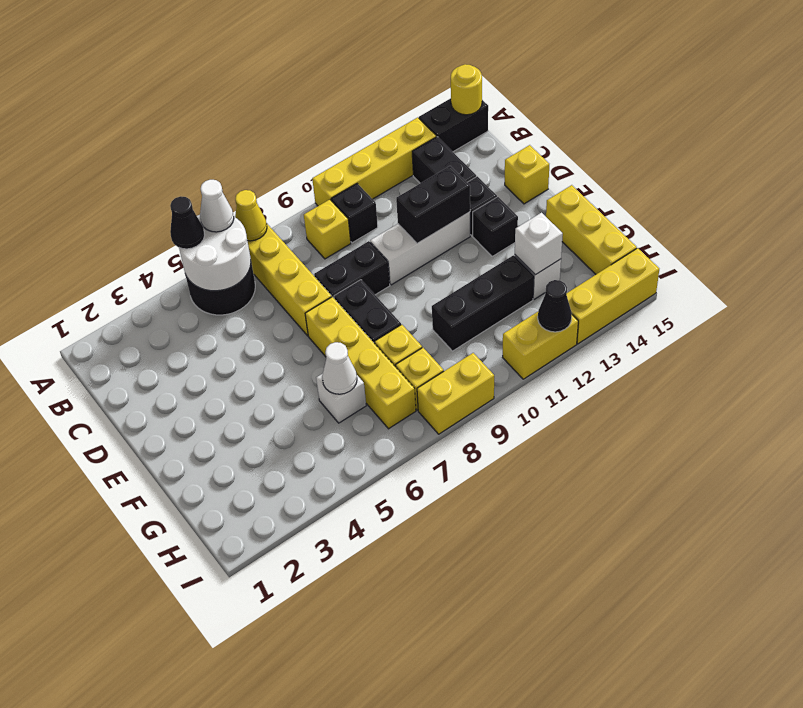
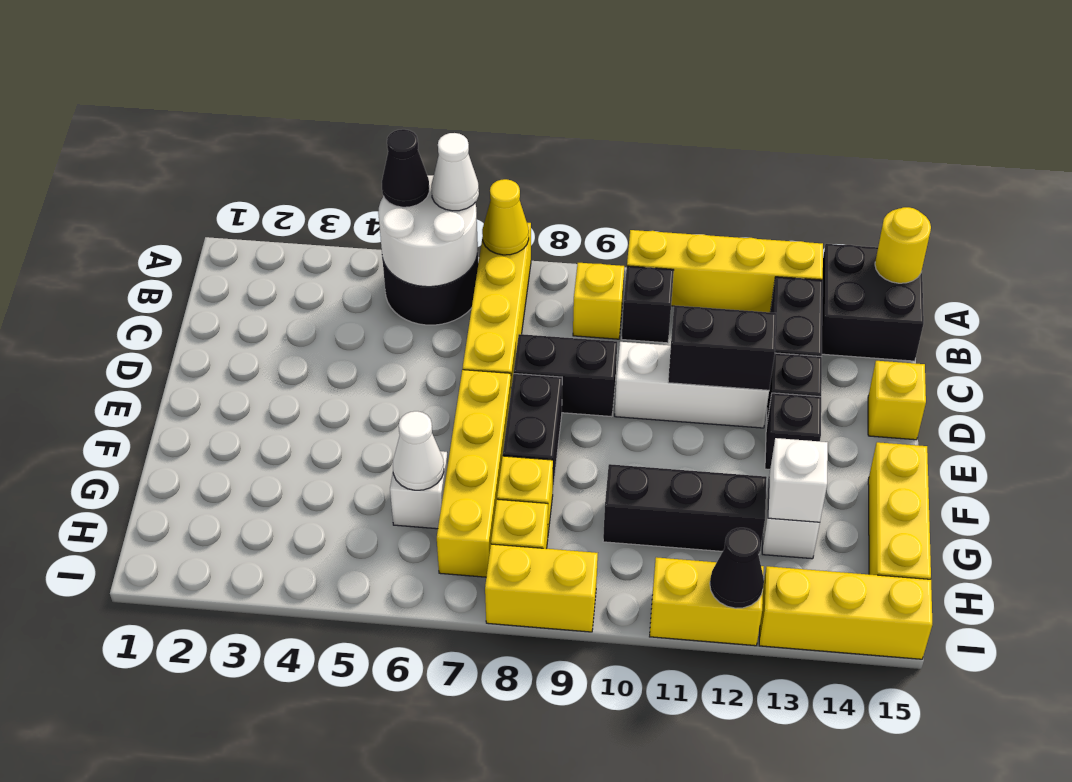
black brick A14:A15 level 1 -> black brick A14:B15 level 1

